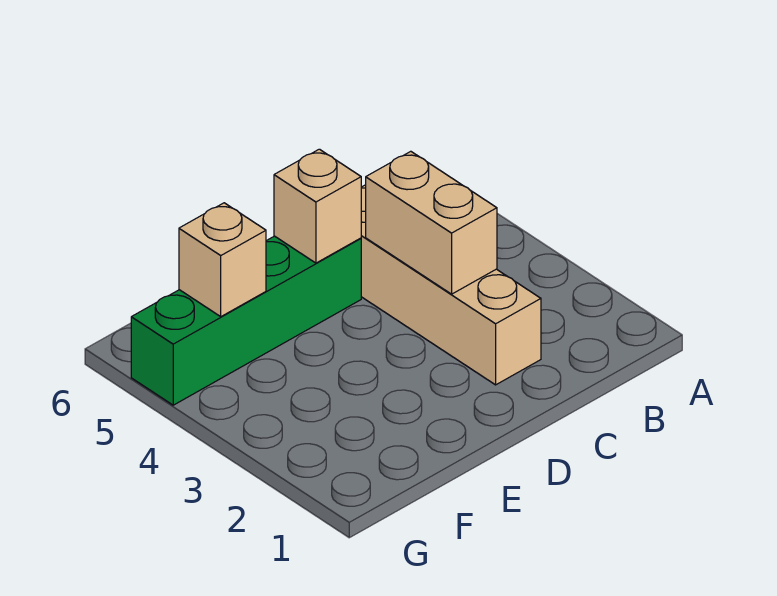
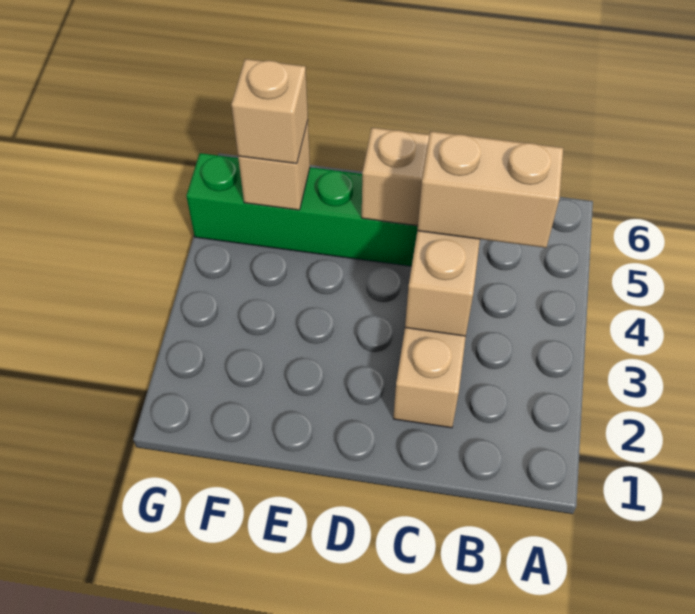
none -> tan brick B4:C4 level 3
none -> tan brick F5 level 3

